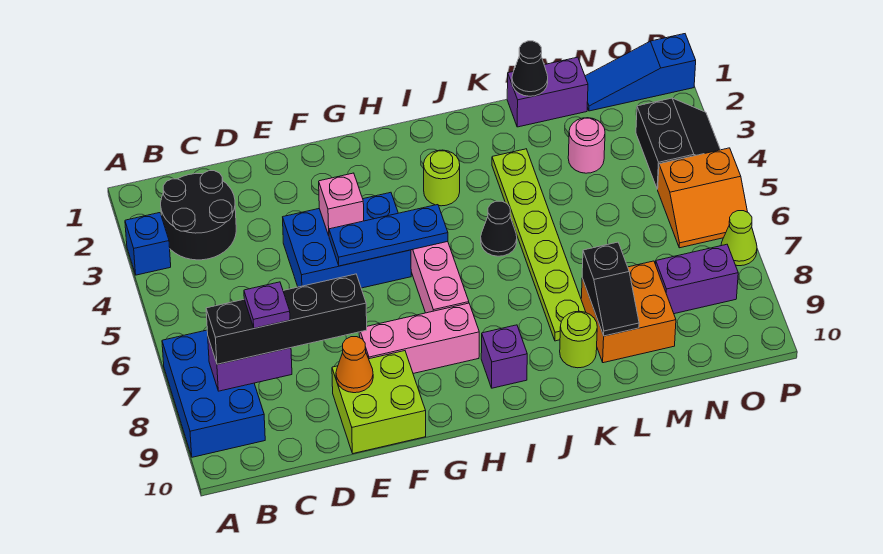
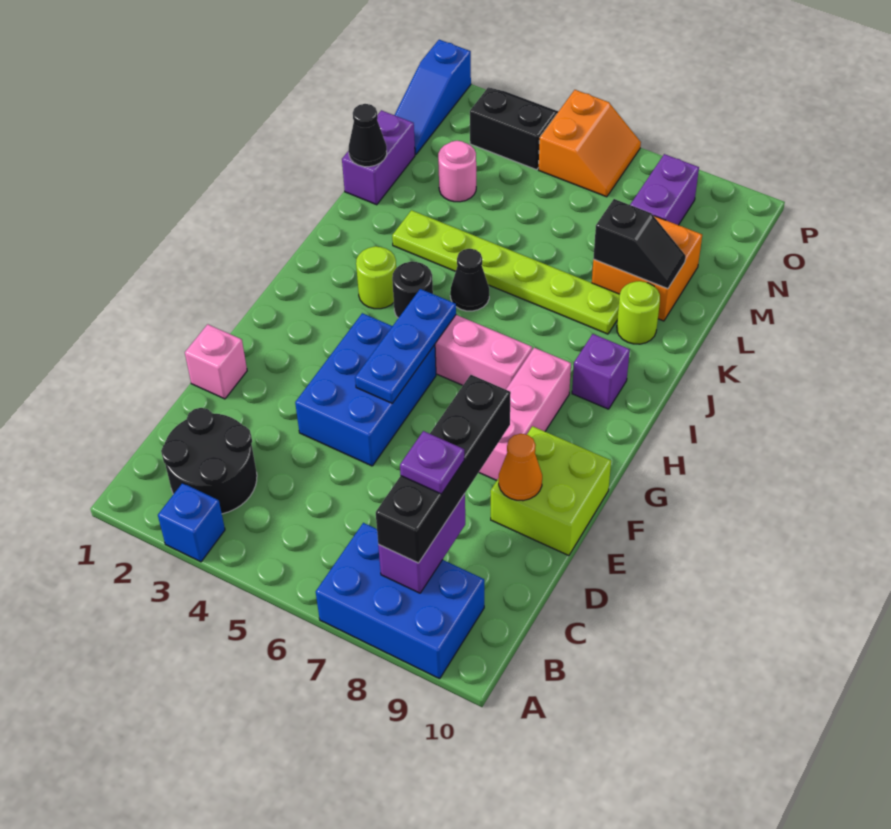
pink brick F4 level 2 -> pink brick E1 level 1
none -> black round brick I4 level 1
lime cone P7 level 1 -> none

